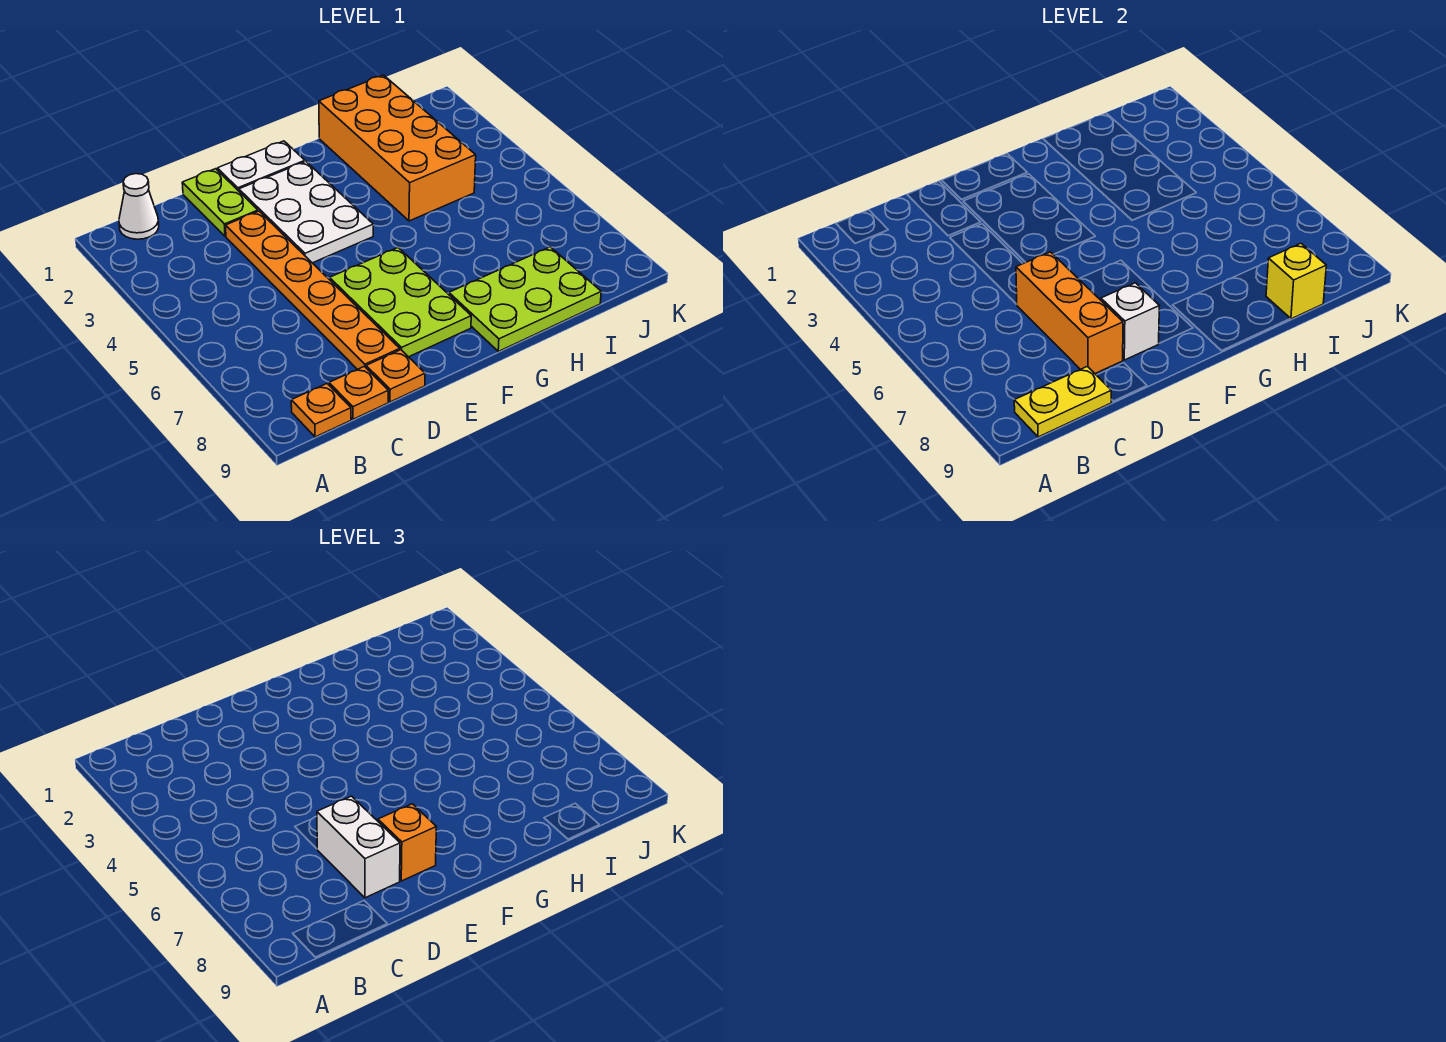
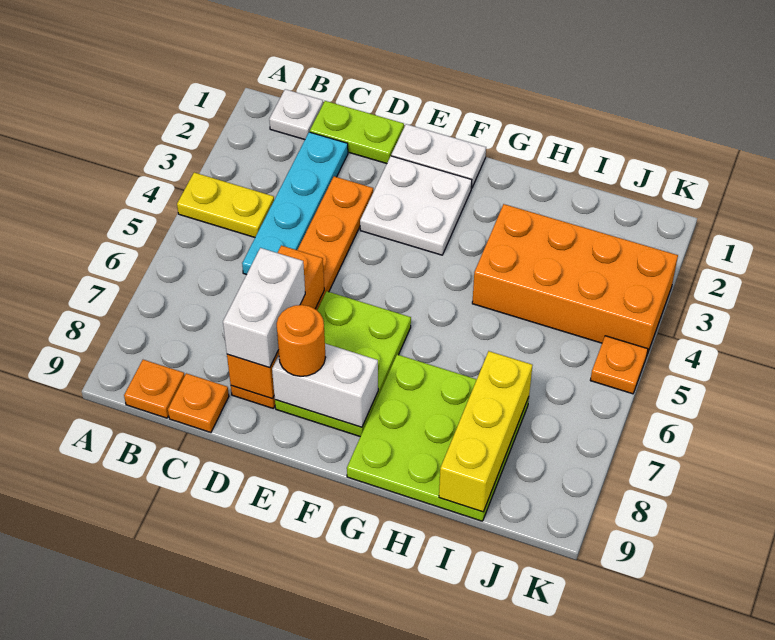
white cone B1 level 1 -> white plate B1 level 1
yellow plate B9:C9 level 2 -> yellow plate A4:B4 level 1
none -> cyan plate C2:C5 level 1
lime plate D1:D2 level 1 -> lime plate C1:D1 level 1
orange plate D9 level 1 -> orange plate K5 level 1
white plate E2:F4 level 1 -> white plate E2:F3 level 1
white brick E8 level 2 -> white brick E8:F8 level 2
orange brick E8 level 3 -> orange round brick E8 level 3
lime plate G8:I9 level 1 -> lime plate G7:I9 level 1
orange brick H1:I4 level 1 -> orange brick H3:K4 level 1
yellow brick I9 level 2 -> yellow brick I7:I9 level 2

